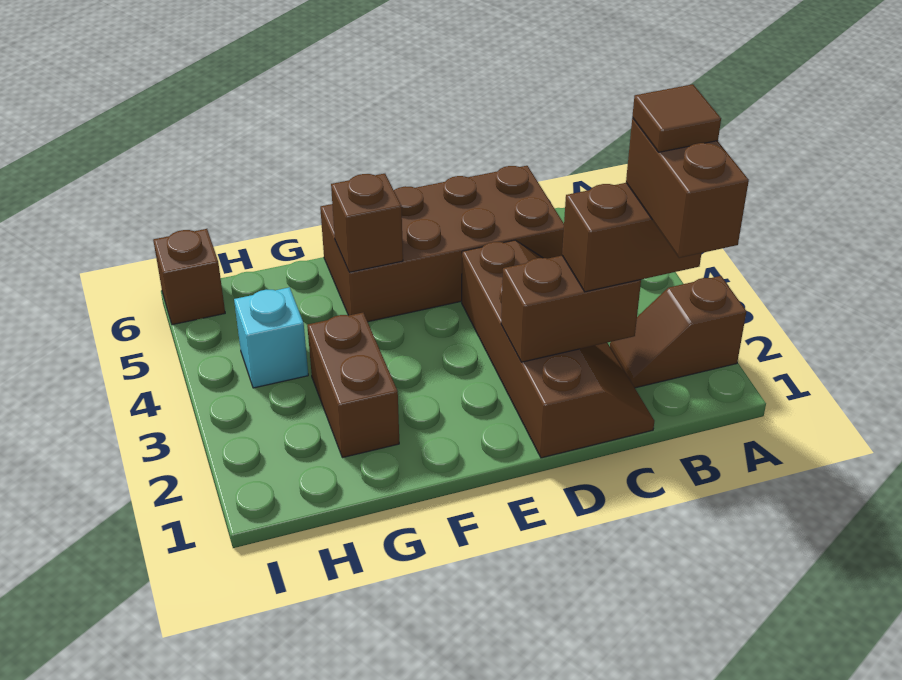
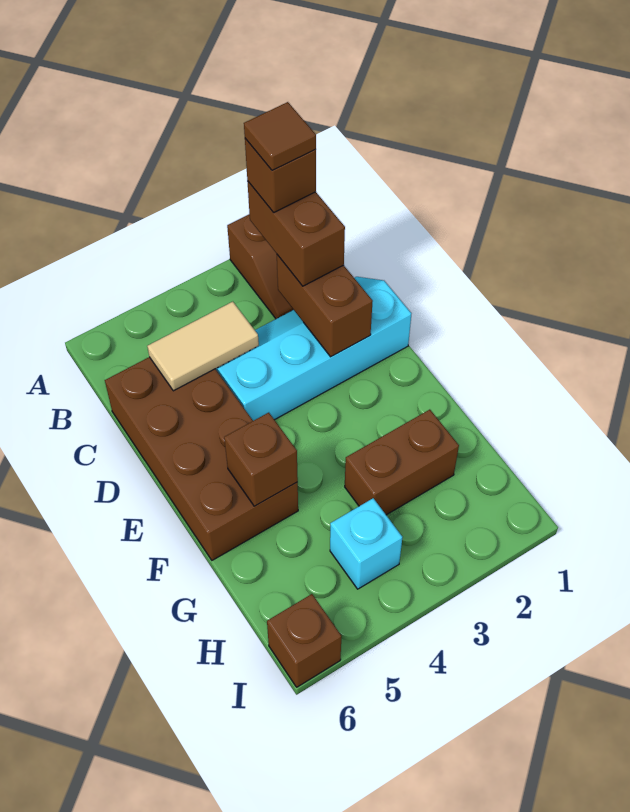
brown brick B1:B2 level 4 -> brown brick B2 level 4
brown slope C1:D4 level 1 top D -> cyan slope C1:D4 level 1 top D
none -> tan tile C4:C5 level 2

